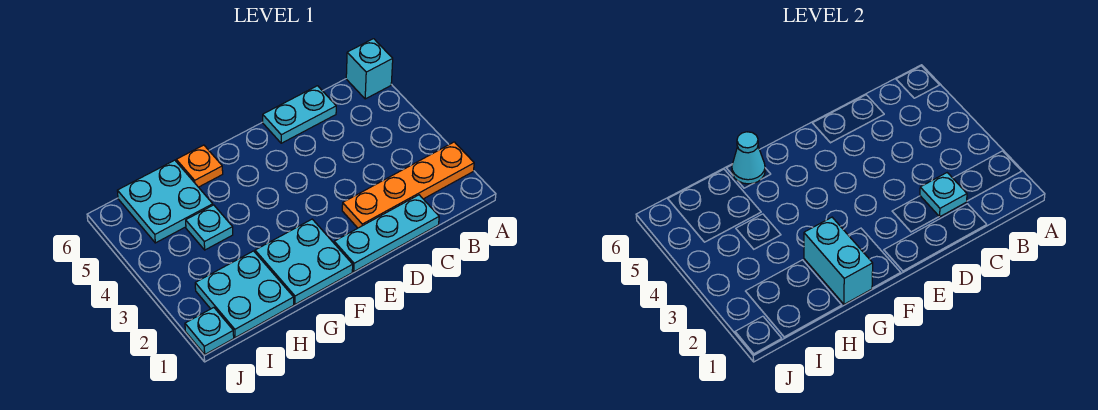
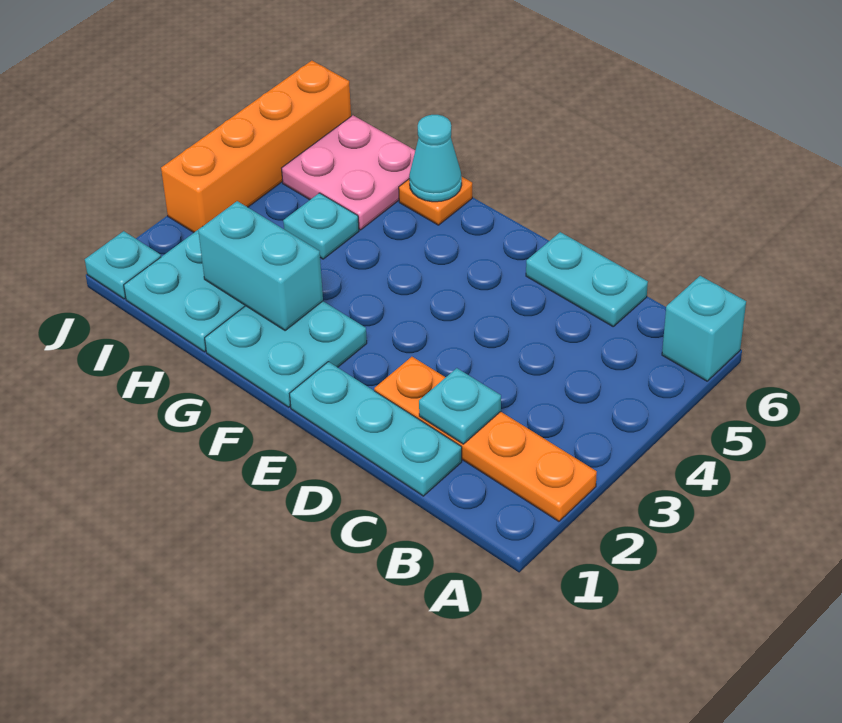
cyan brick G1:G2 level 2 -> cyan brick G2:H2 level 2
cyan plate H5:I6 level 1 -> pink plate H5:I6 level 1
none -> orange brick J3:J6 level 1

